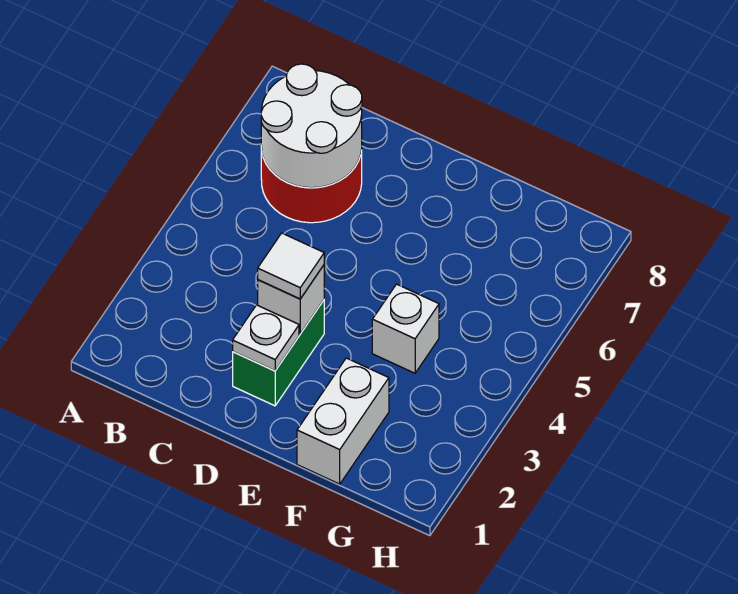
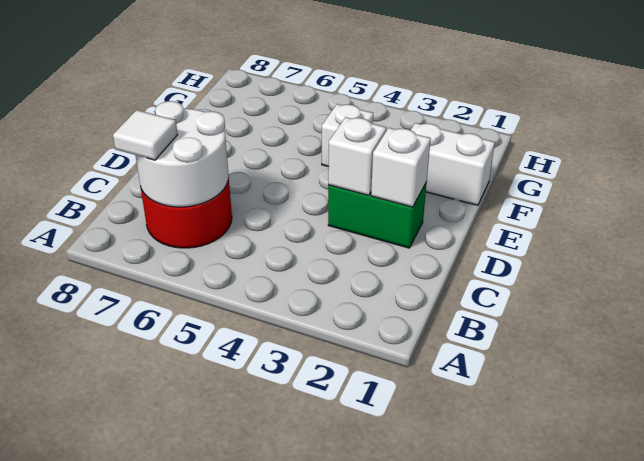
white plate D2 level 2 -> white brick D2 level 2
white tile D3 level 3 -> white tile B7 level 3

